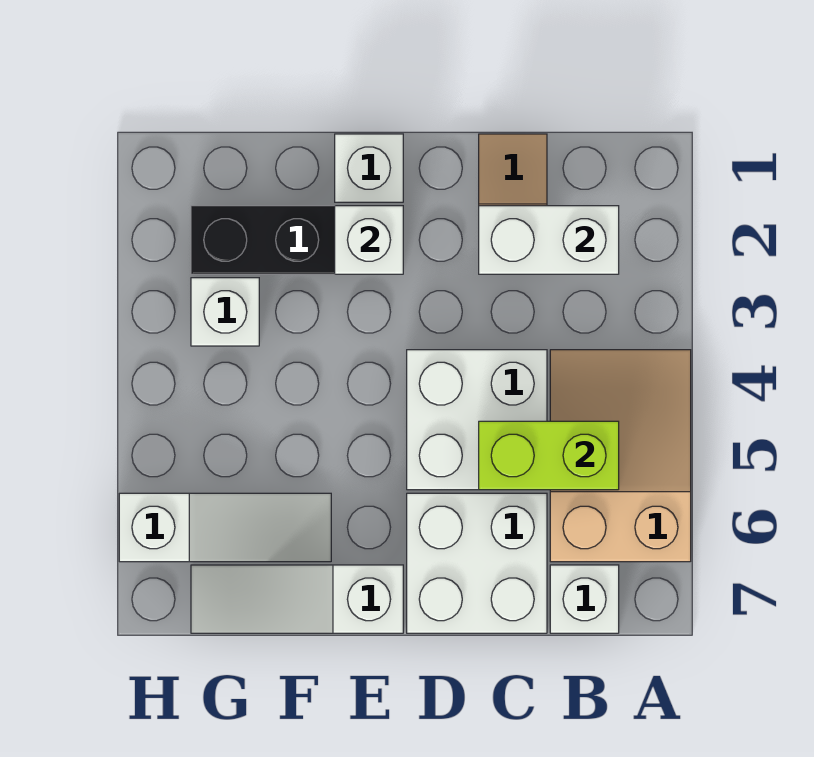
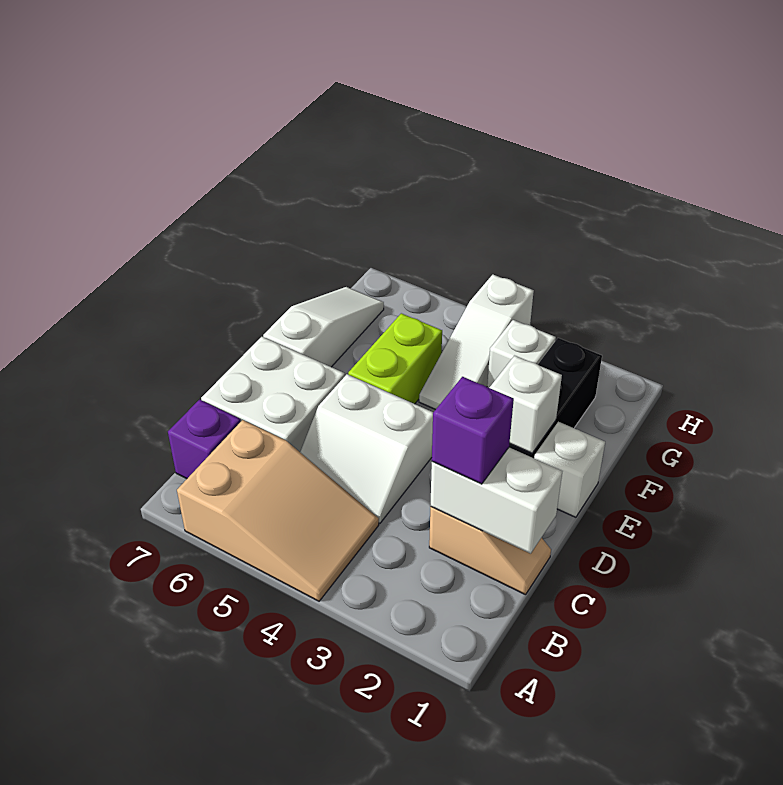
white brick B2:C2 level 2 -> white brick C1:C2 level 2
lime brick B5:C5 level 2 -> lime brick E5:F5 level 1
white brick B7 level 1 -> purple brick B7 level 1
none -> purple brick C2 level 3
white brick C4:D5 level 1 -> white slope C4:D5 level 1 top D
white slope F6:H6 level 1 top H -> white slope F4:H4 level 1 top H

